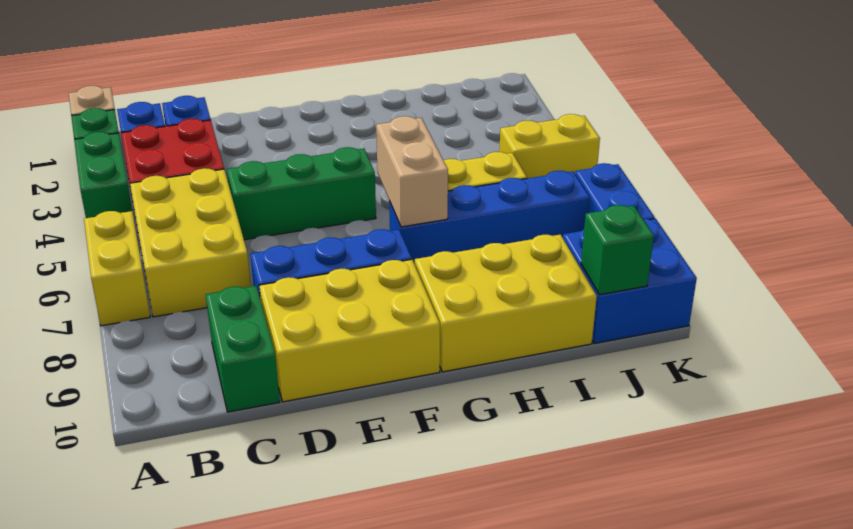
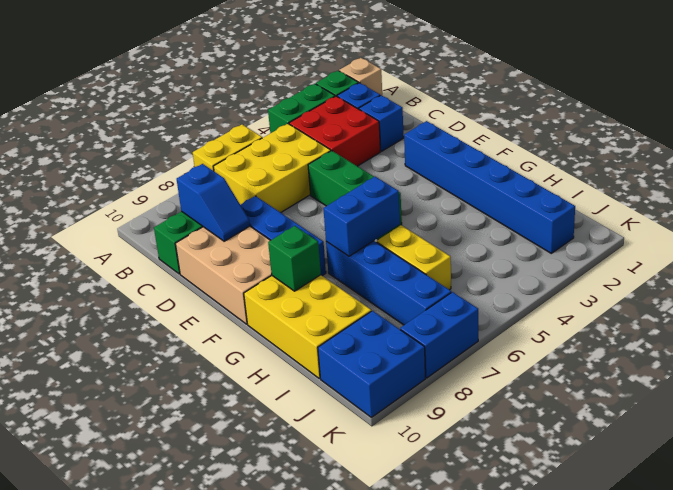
none -> blue slope C9:D9 level 2 top C
yellow brick D9:F10 level 1 -> tan brick D9:F10 level 1
none -> blue brick E2:J2 level 1
tan brick G6:G7 level 2 -> blue brick G6:G7 level 2
yellow brick J5:K5 level 1 -> none
green brick J10 level 2 -> green brick G9 level 2

